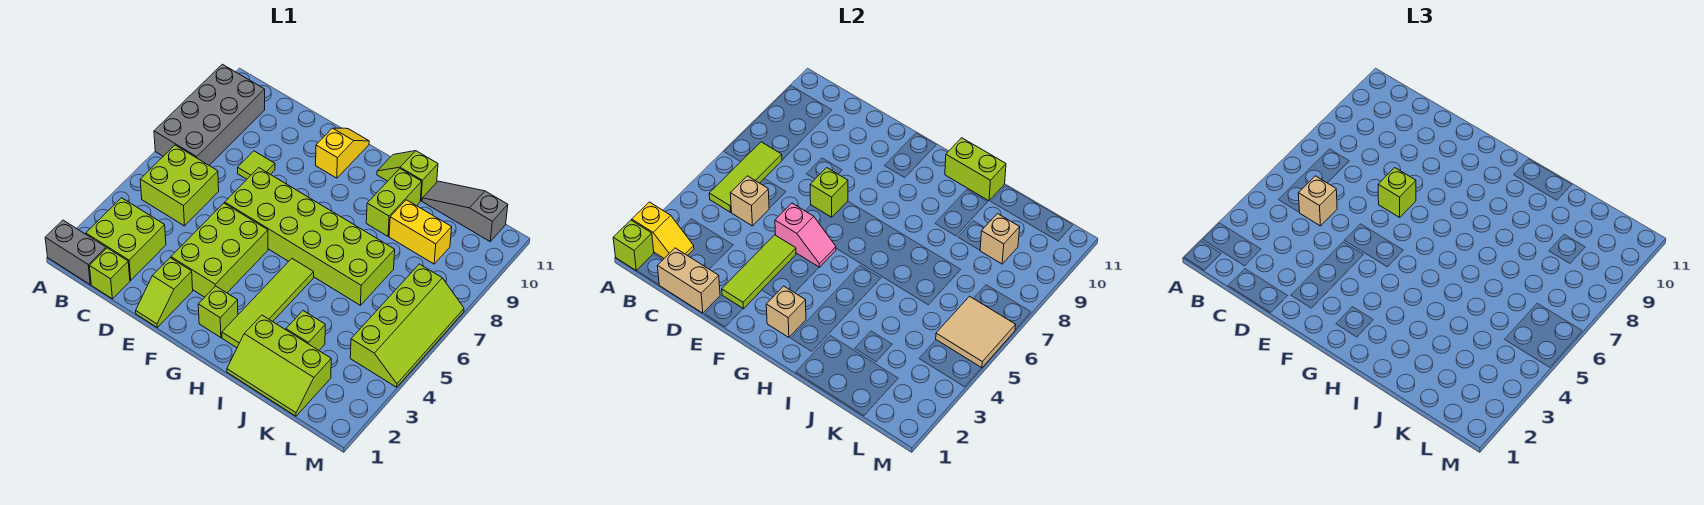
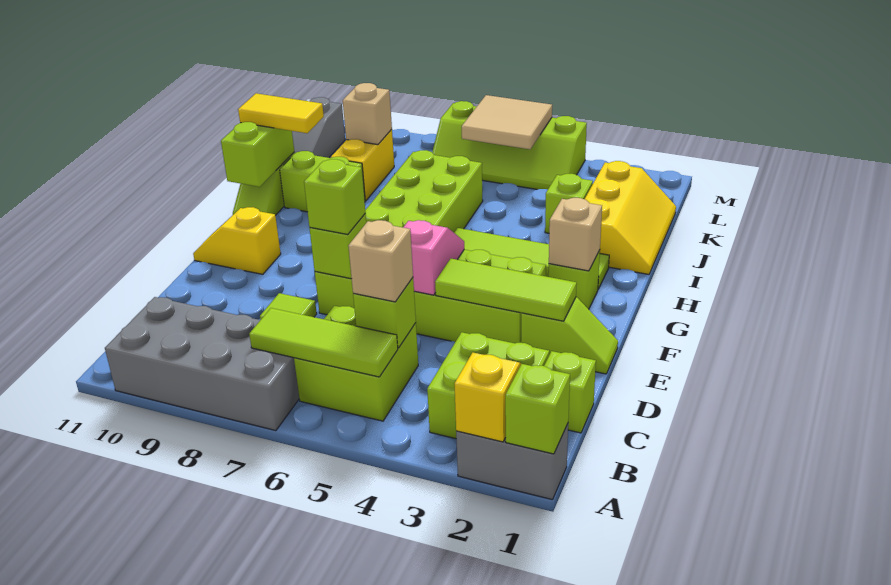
grey brick A1:B1 level 1 -> grey brick A1:A2 level 1
tan brick C1:D1 level 2 -> none
tan brick C5 level 2 -> lime brick C5 level 2
lime slope I1:K2 level 1 top 2 -> yellow slope I1:K2 level 1 top 2
none -> yellow tile I10:I11 level 3
lime slope L4:M7 level 1 top L -> lime slope L4:M7 level 1 top M

